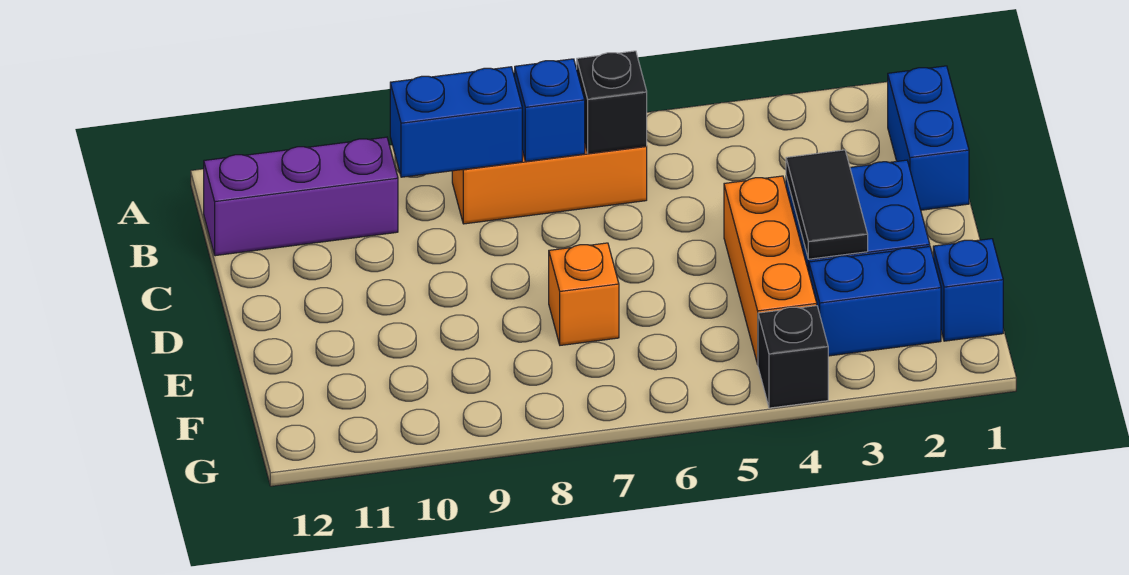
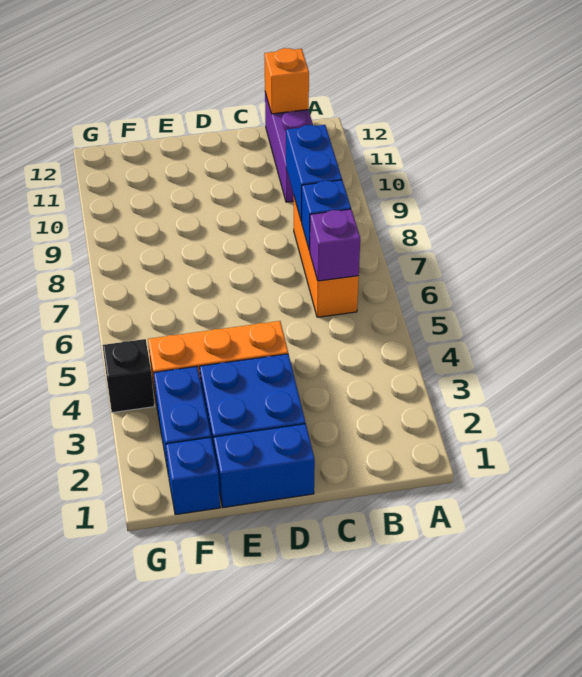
blue brick B1:C1 level 1 -> blue brick D1:E1 level 1
black brick B6 level 2 -> purple brick B6 level 2
black tile D3:E3 level 2 -> none
orange brick E7 level 1 -> orange brick B12 level 2

